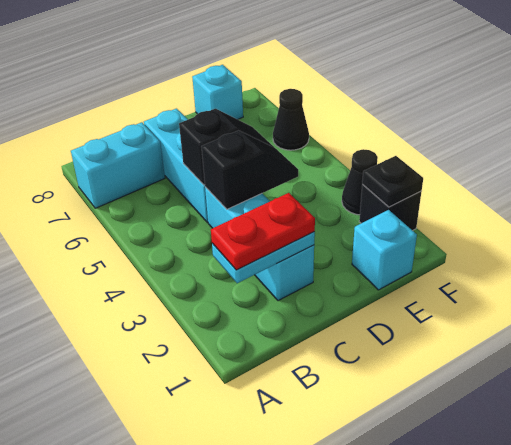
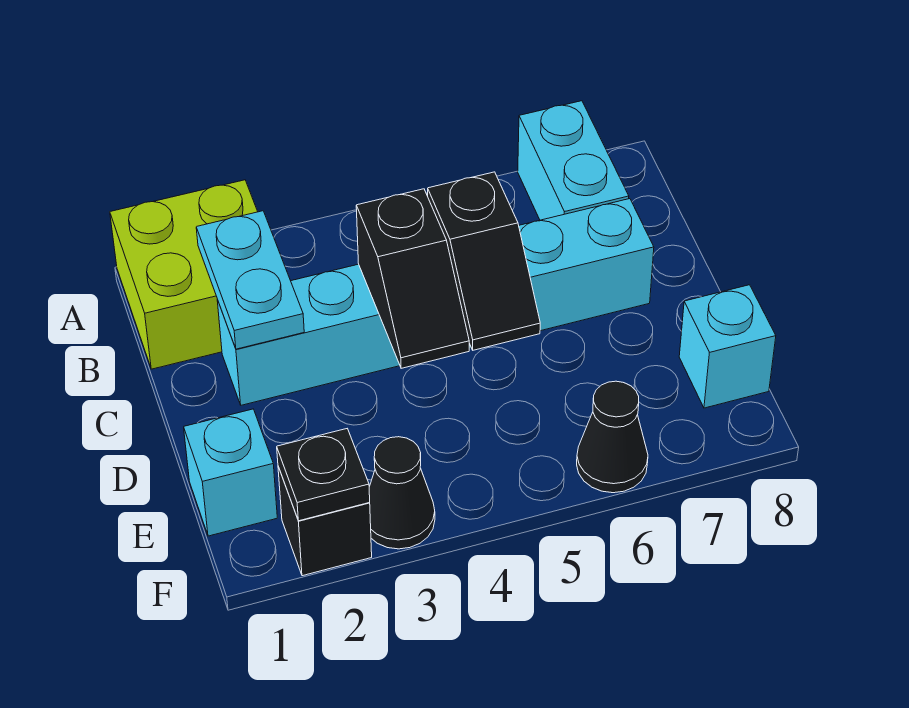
none -> lime brick A1:B2 level 1
red plate B2:C2 level 3 -> none

